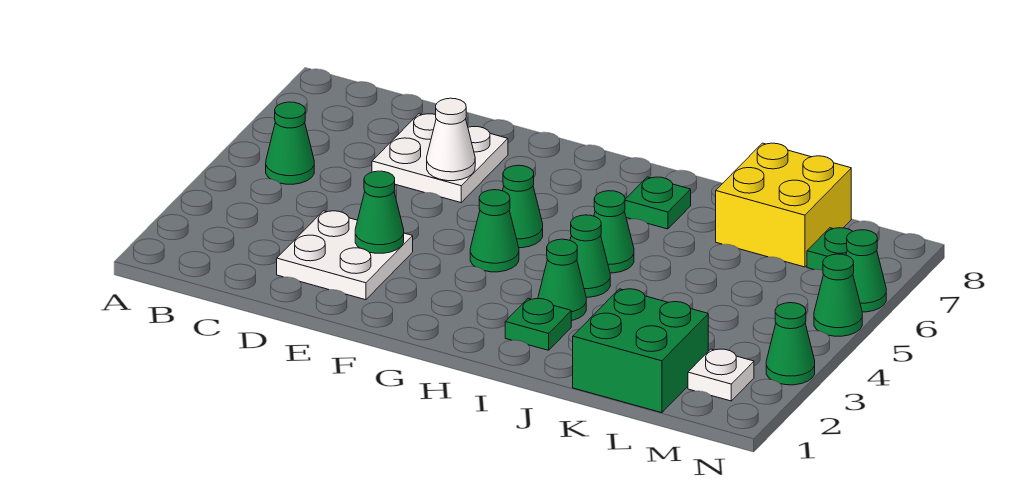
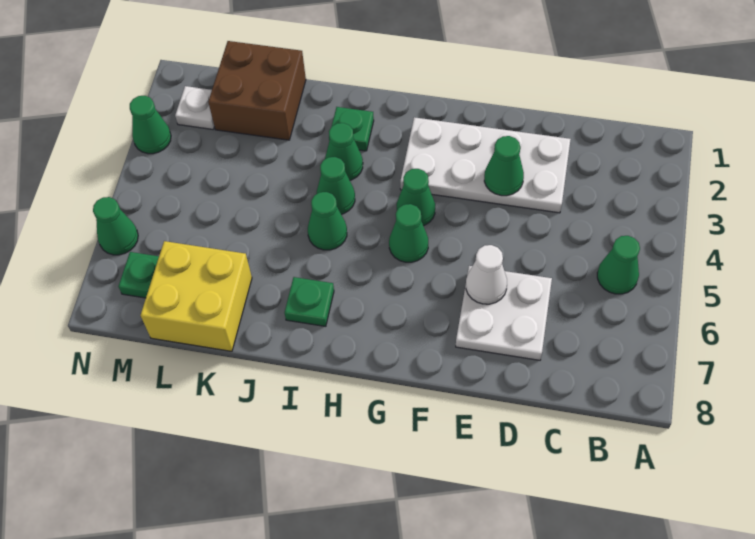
white plate D2:E3 level 1 -> white plate D2:G3 level 1
green brick K1:L2 level 1 -> brown brick K1:L2 level 1
green cone N5 level 1 -> none

